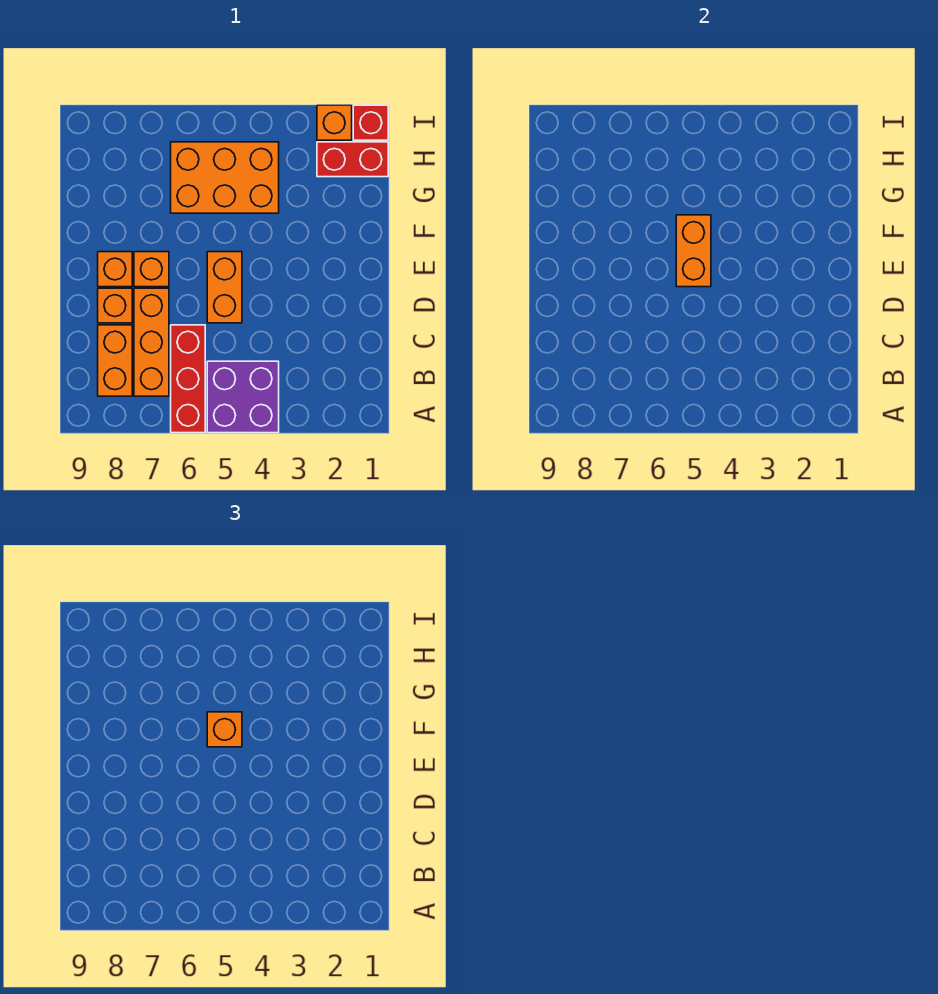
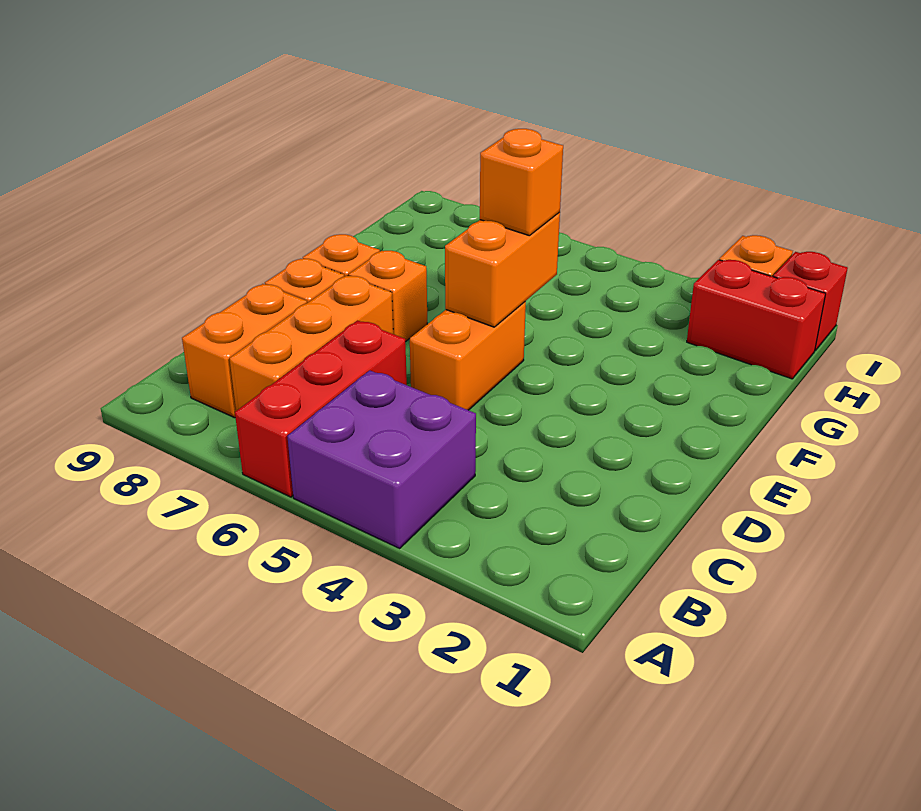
orange brick G4:H6 level 1 -> none

